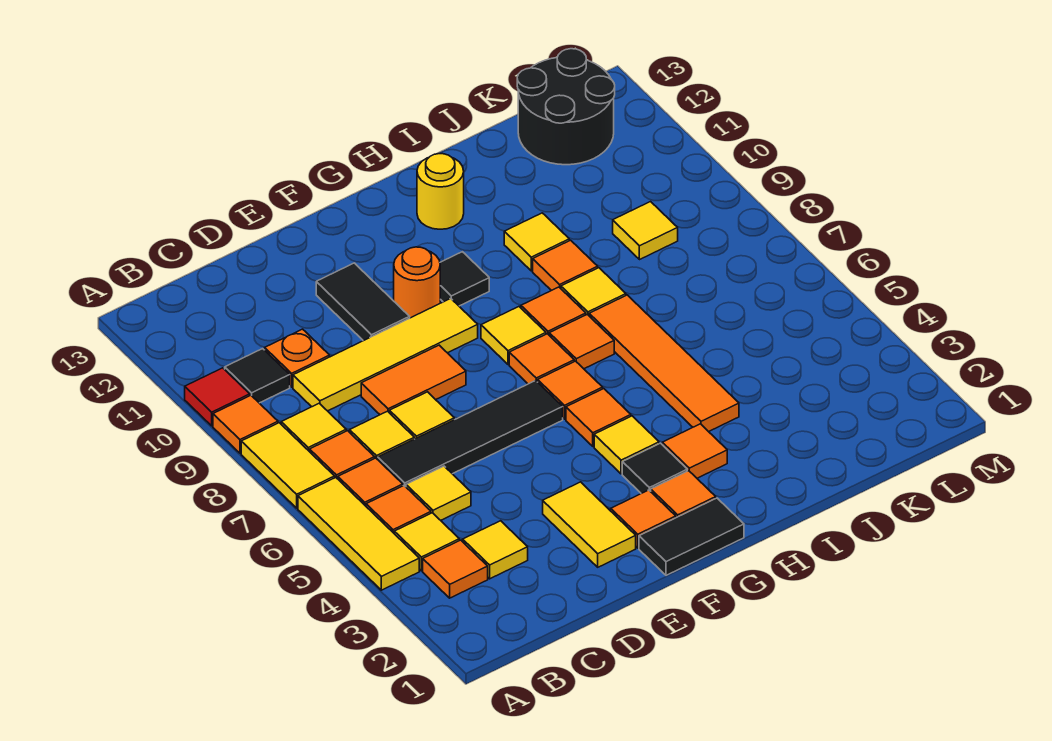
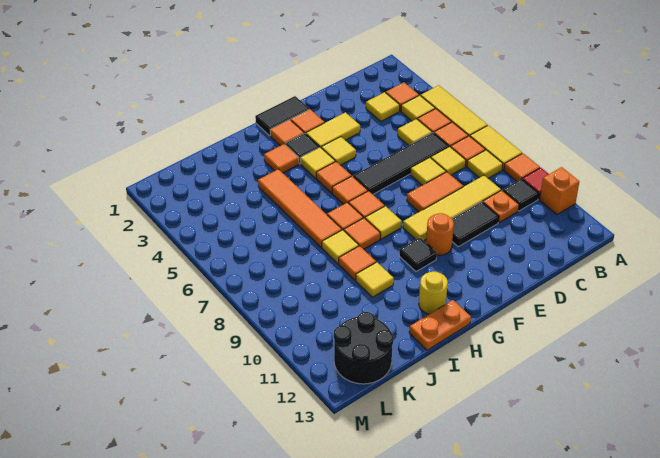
none -> orange brick A11 level 1
yellow tile E2:E3 level 1 -> yellow tile E3:F3 level 1
black tile E10:E11 level 1 -> black tile D10:E10 level 1
none -> orange plate H13:I13 level 1
yellow tile K9 level 1 -> yellow tile F4 level 1

